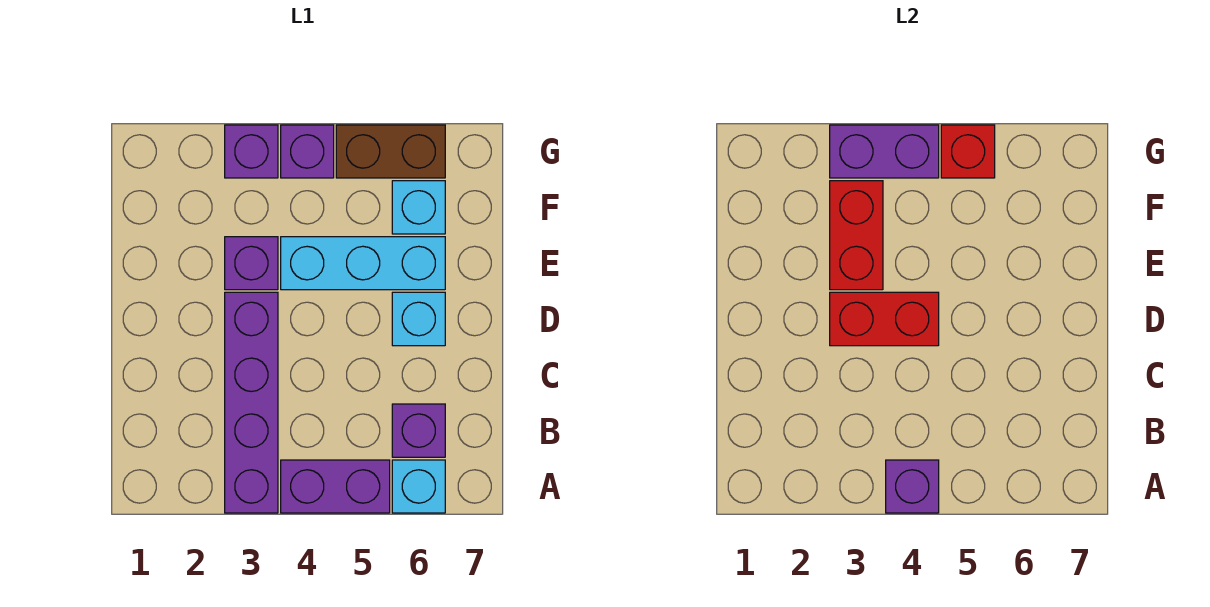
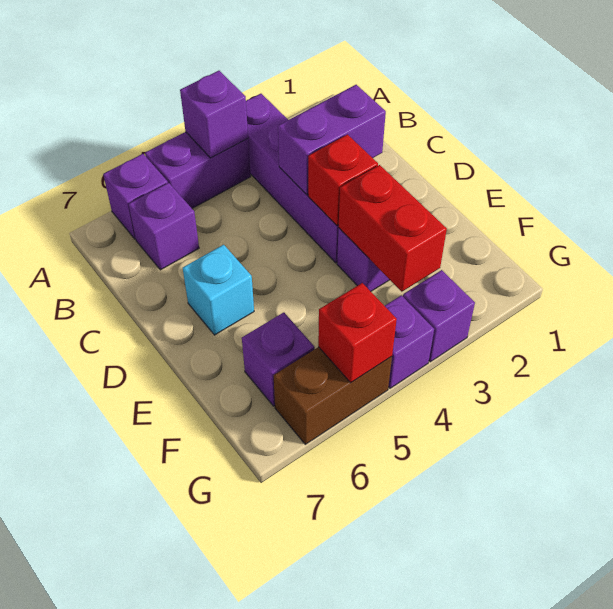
cyan brick A6 level 1 -> purple brick A6 level 1
red brick D3:D4 level 2 -> red brick D3 level 2
cyan brick E4:E6 level 1 -> none
cyan brick F6 level 1 -> purple brick F6 level 1
purple brick G3:G4 level 2 -> purple brick C2:C3 level 2

